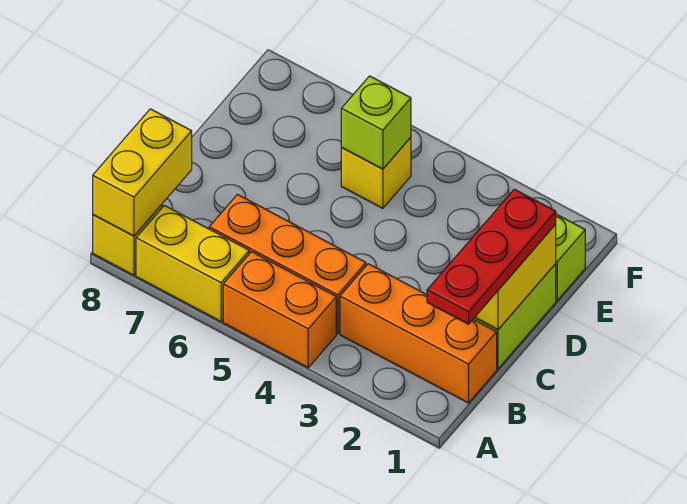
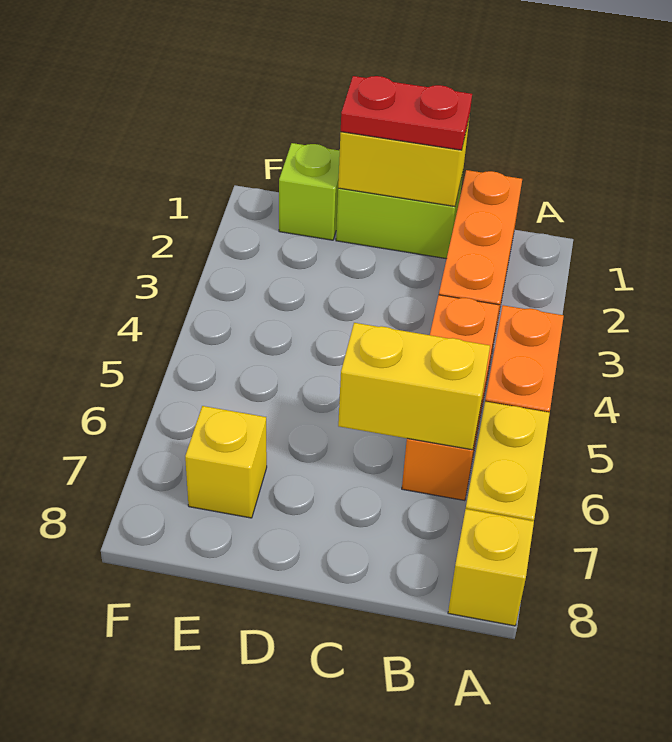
yellow brick A8:B8 level 2 -> yellow brick B6:C6 level 2
red plate B1:D1 level 3 -> red plate C1:D1 level 3
yellow brick E5 level 1 -> yellow brick E7 level 1
lime brick E5 level 2 -> none

